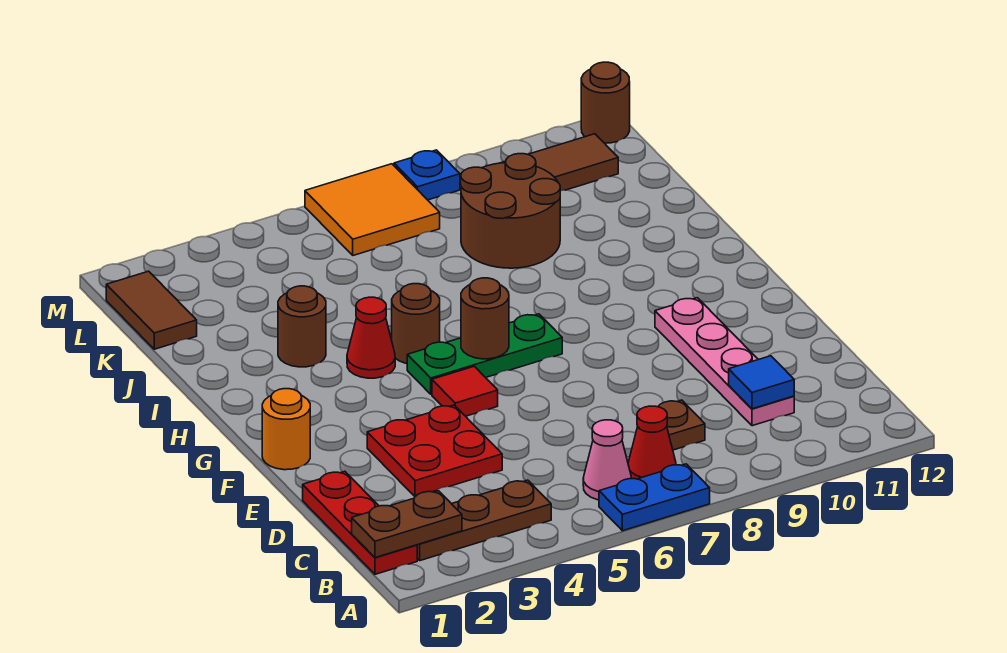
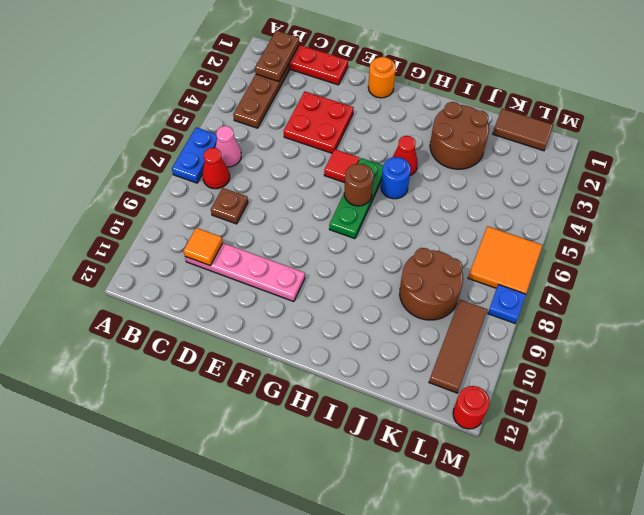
blue tile C10 level 2 -> orange tile C10 level 2
brown round brick H5 level 1 -> blue round brick H5 level 1
brown round brick I3 level 1 -> brown round brick I2:J3 level 1
brown round brick M12 level 1 -> red round brick M12 level 1

